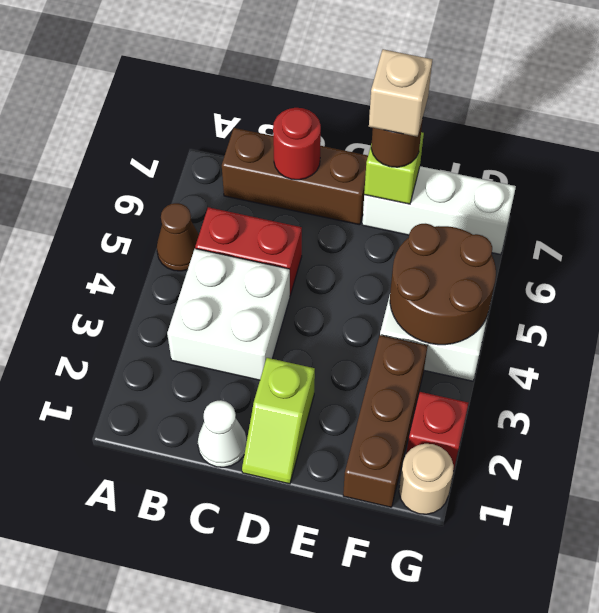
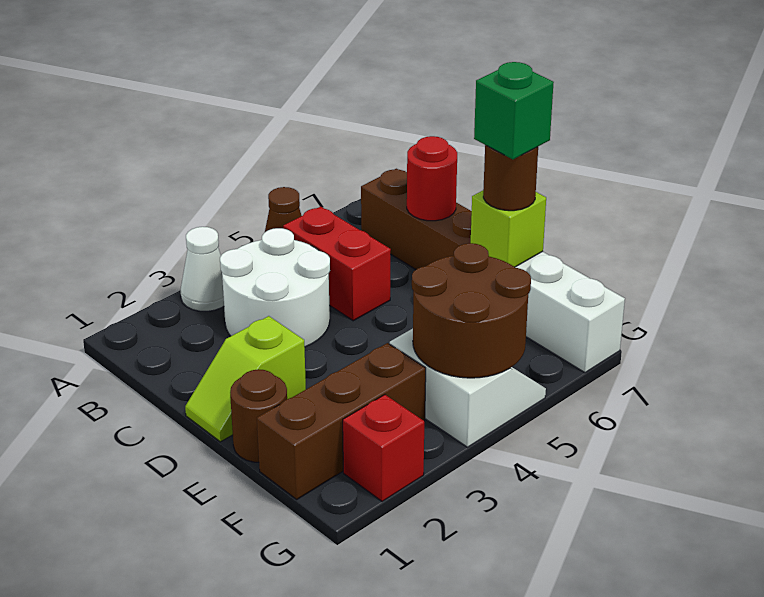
white brick B3:C4 level 1 -> white round brick B3:C4 level 1
white cone C1 level 1 -> white cone A3 level 1
none -> brown round brick E1 level 1
tan brick E7 level 4 -> green brick E7 level 4
tan round brick G1 level 1 -> none

